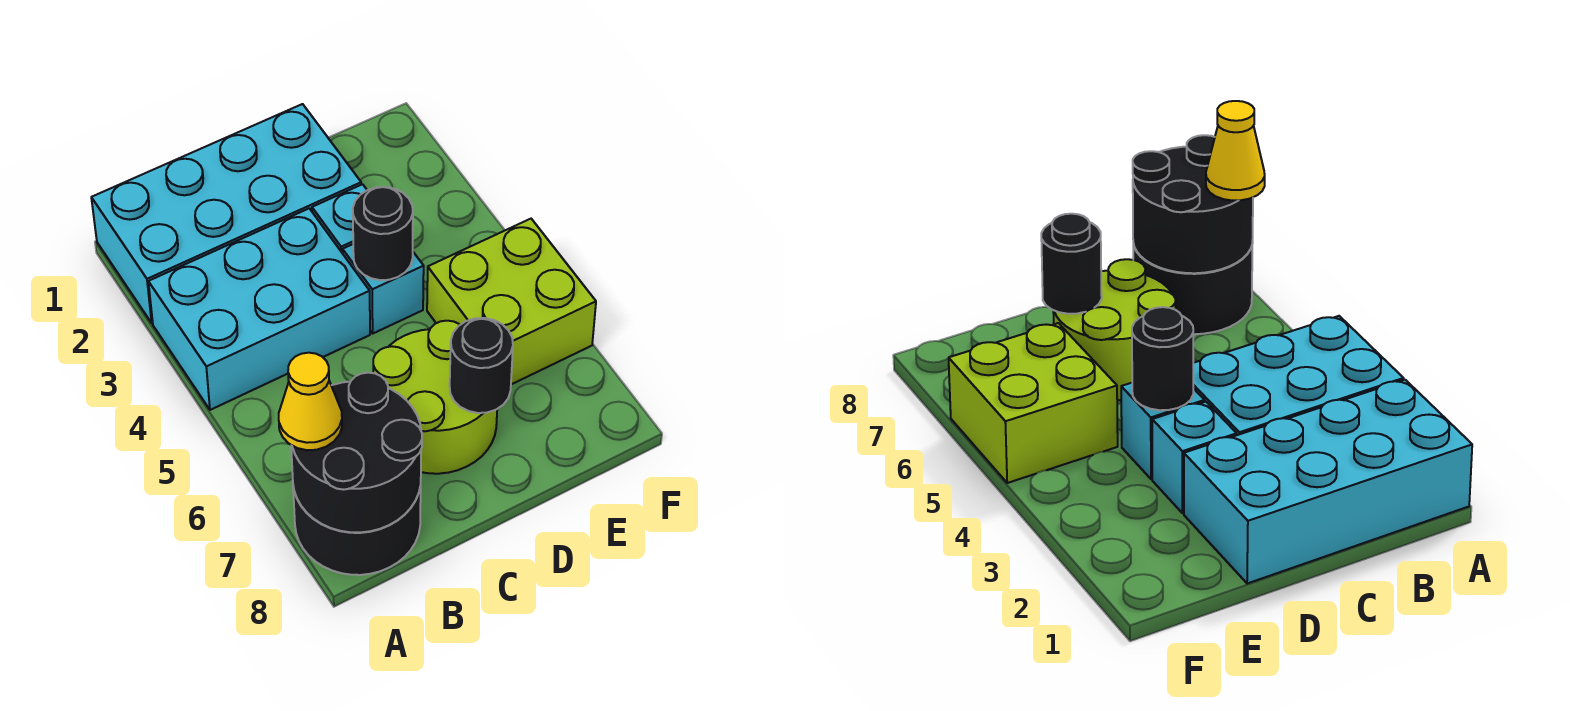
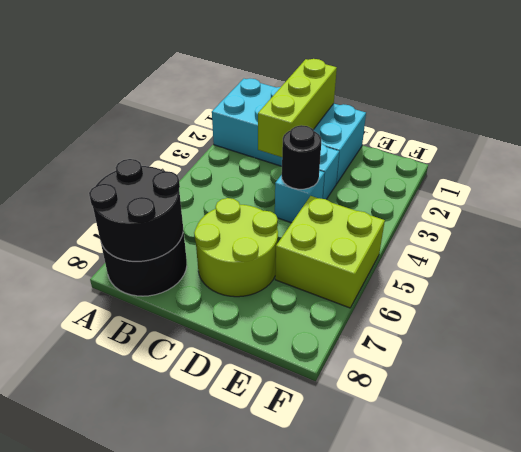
cyan brick A3:C4 level 1 -> none
yellow cone A7 level 3 -> none
none -> lime brick C1:C3 level 2
black round brick D7 level 2 -> none

